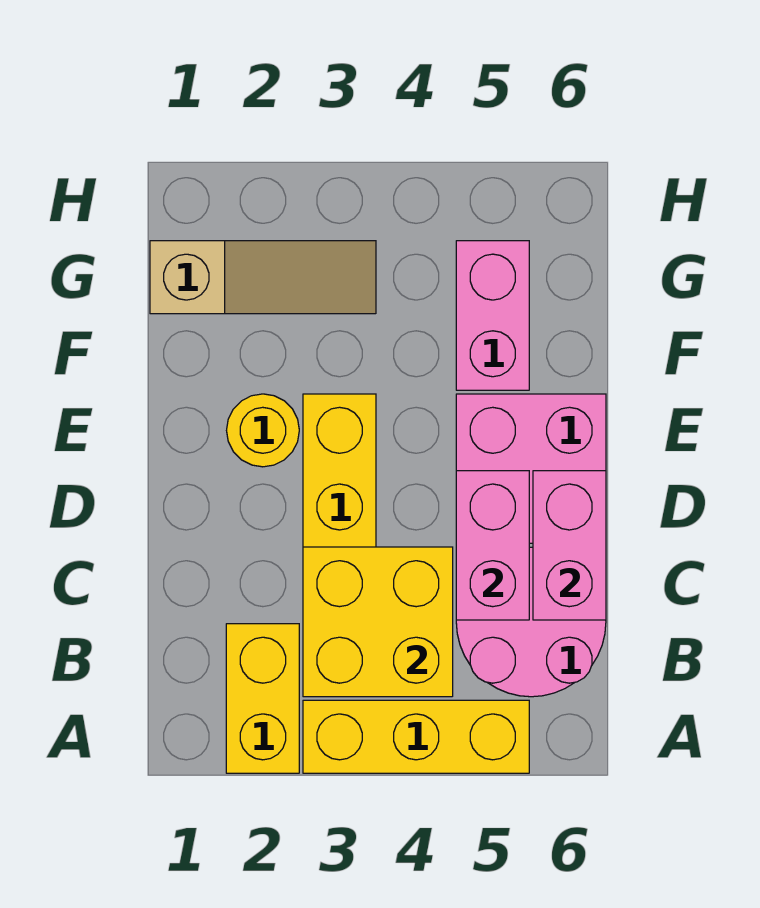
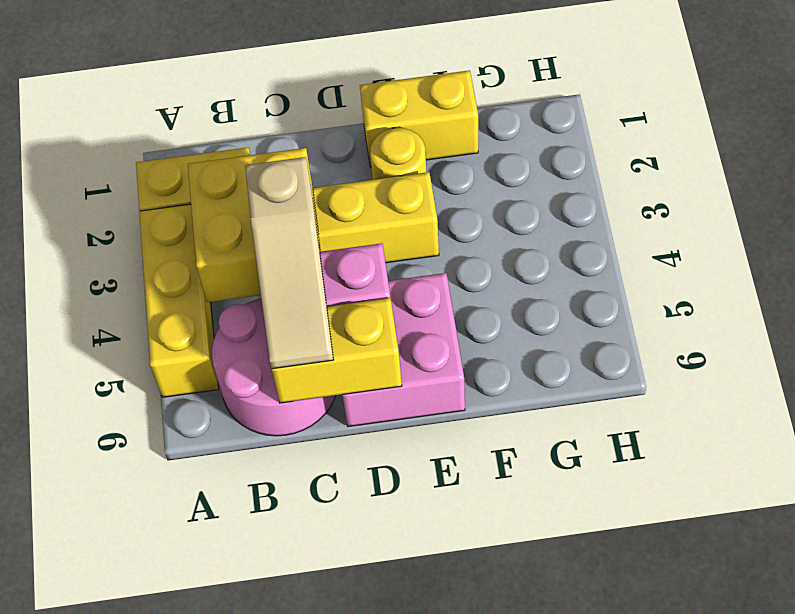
pink brick C6:D6 level 2 -> yellow brick C6:D6 level 2
none -> yellow brick E1:F1 level 1
pink brick F5:G5 level 1 -> none
tan slope G1:G3 level 1 top 1 -> tan slope C4:C6 level 3 top 4

